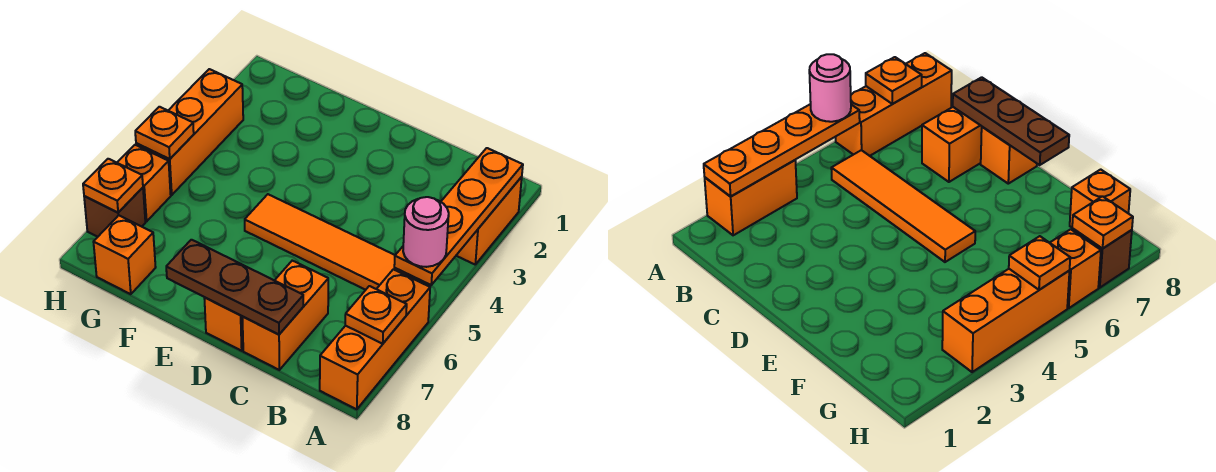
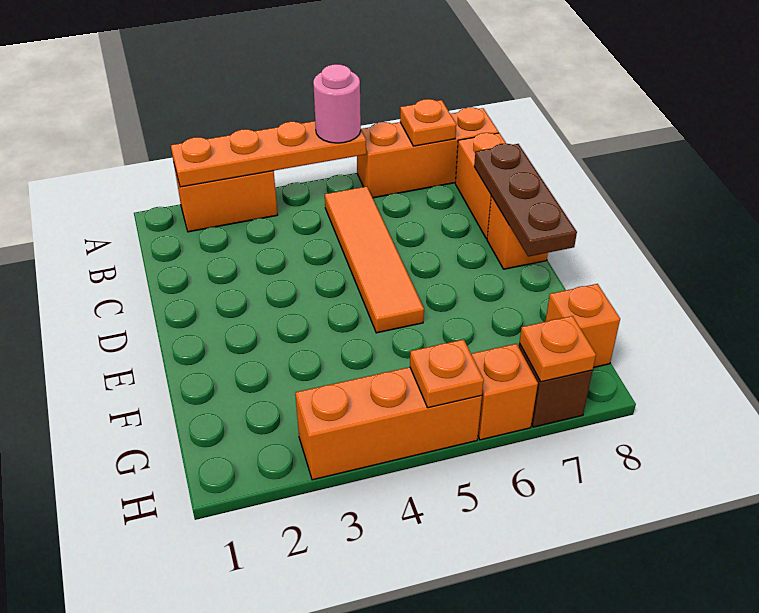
orange brick C7:C8 level 1 -> orange brick B8:C8 level 1

